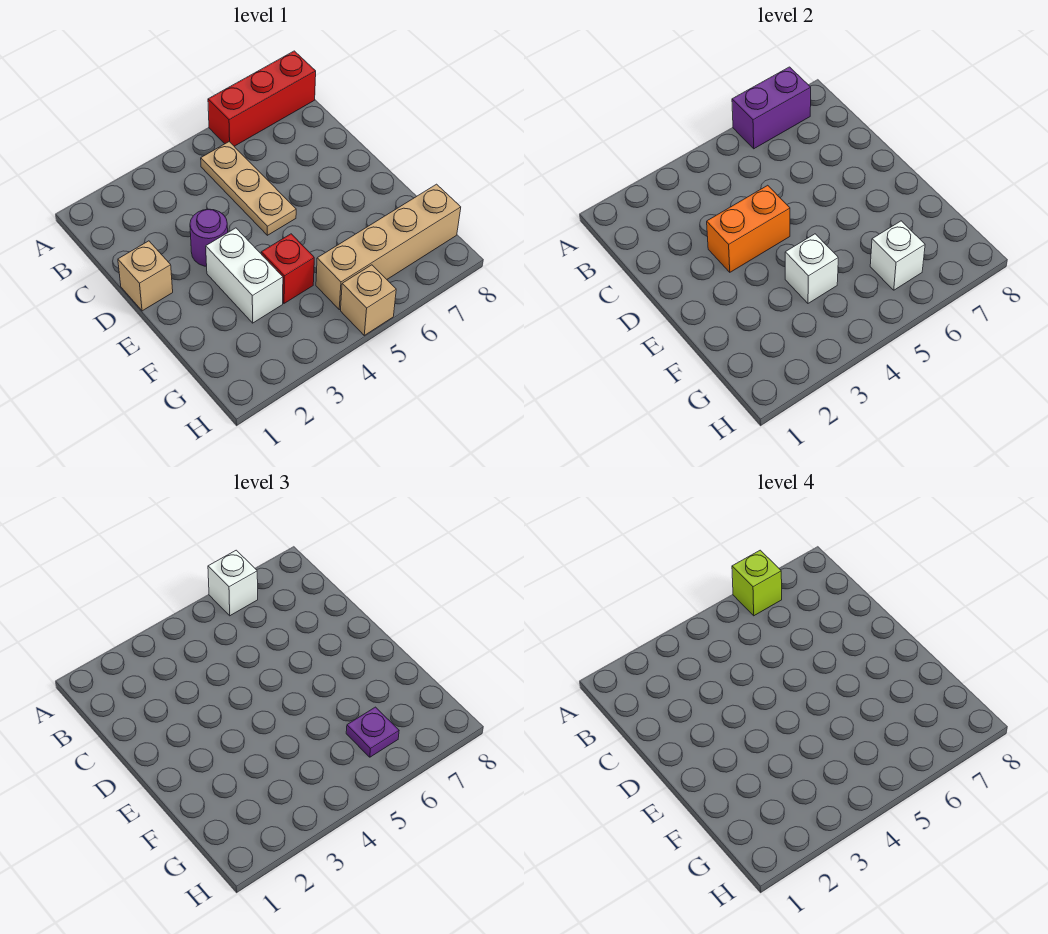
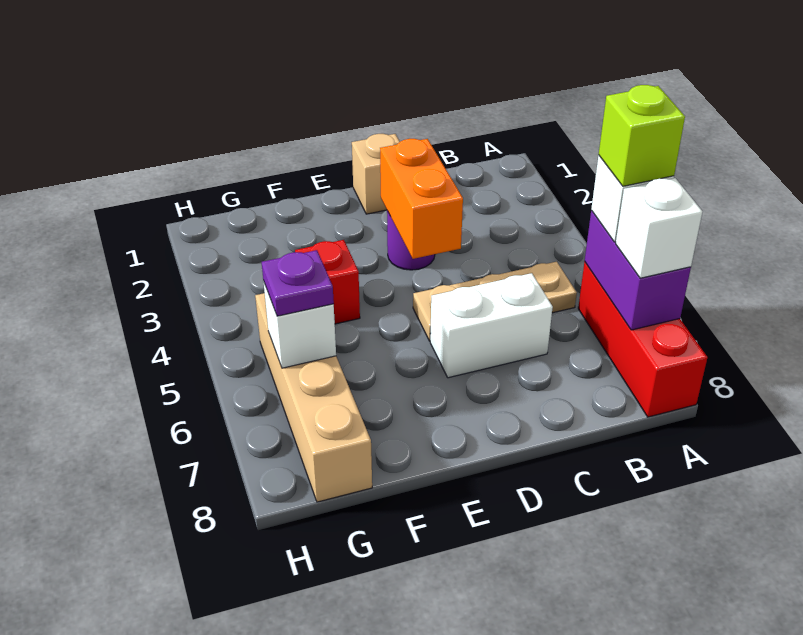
white brick E3:F3 level 1 -> white brick C6:D6 level 1
white brick F4 level 2 -> white brick A7 level 3
tan brick H5 level 1 -> none

